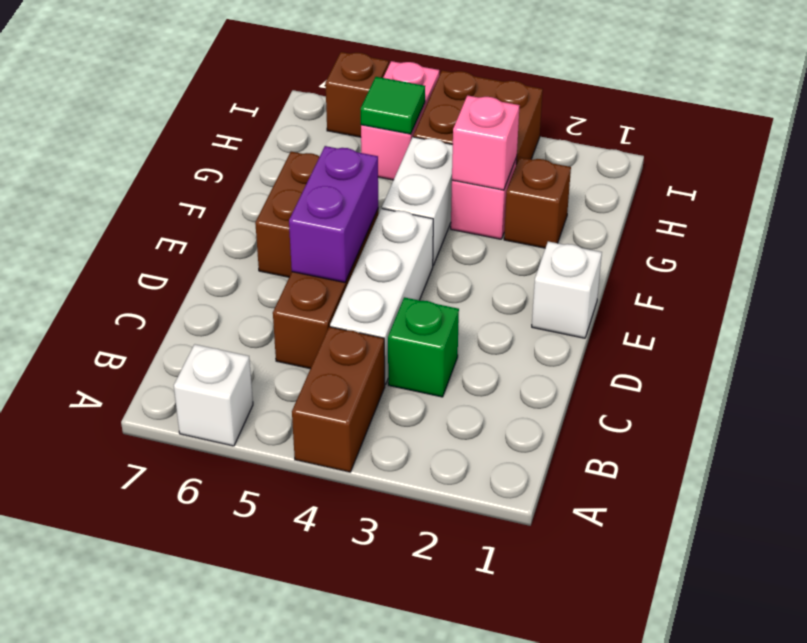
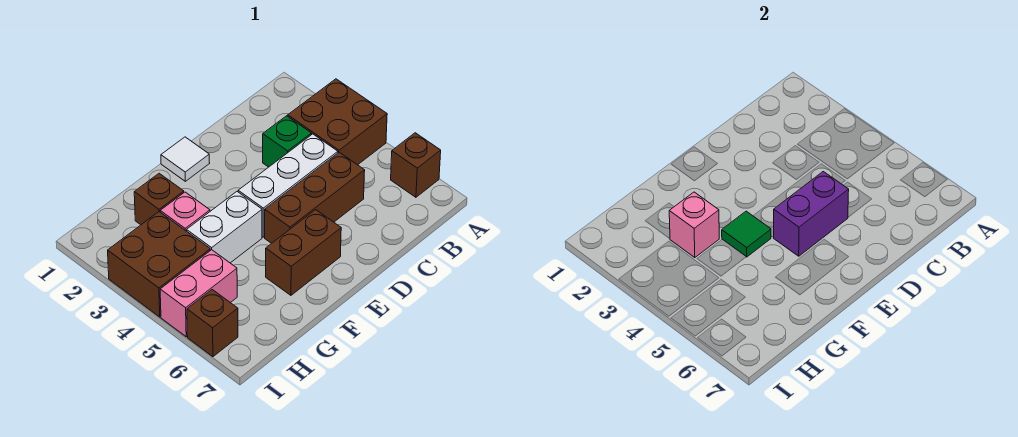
brown brick A4:B4 level 1 -> brown brick A3:B4 level 1
white brick A6 level 1 -> brown brick A6 level 1
white brick E1 level 1 -> white tile E1 level 1
green tile H5 level 2 -> green tile F4 level 2

